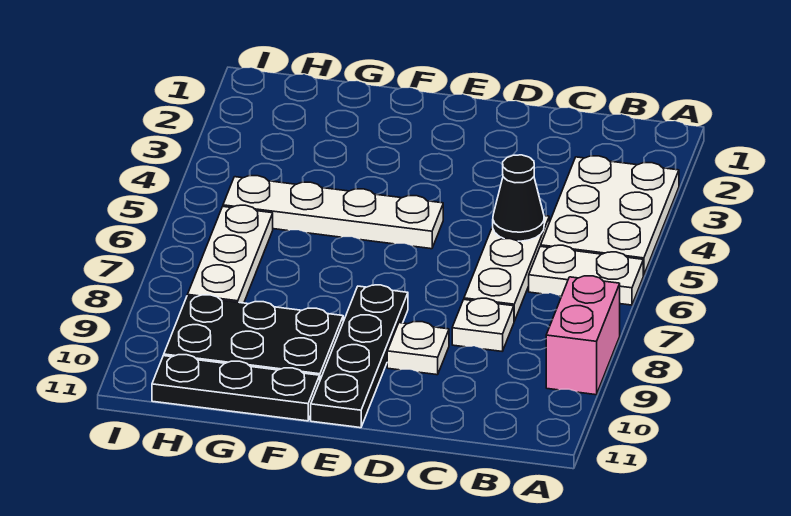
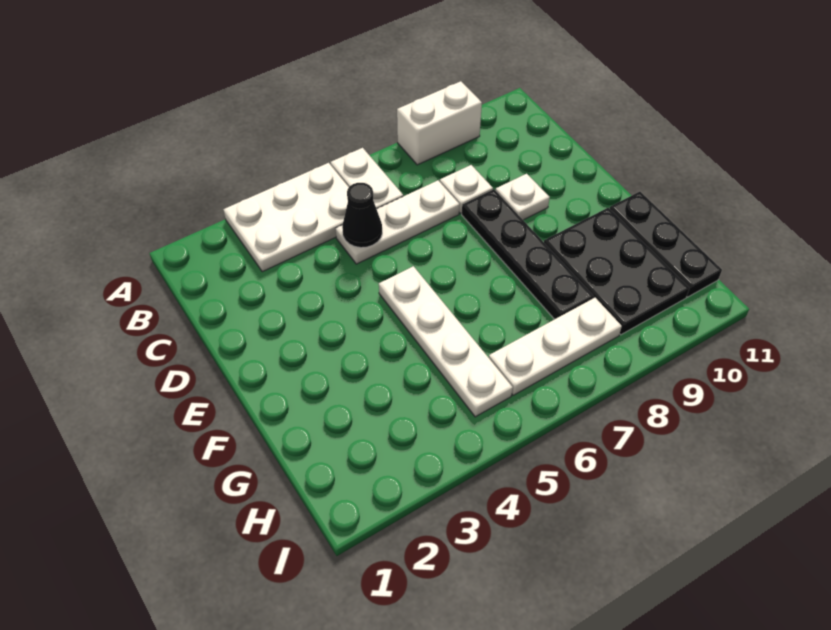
pink brick A8:A9 level 1 -> white brick A8:A9 level 1
black plate E8:E11 level 1 -> black plate D8:G8 level 1

